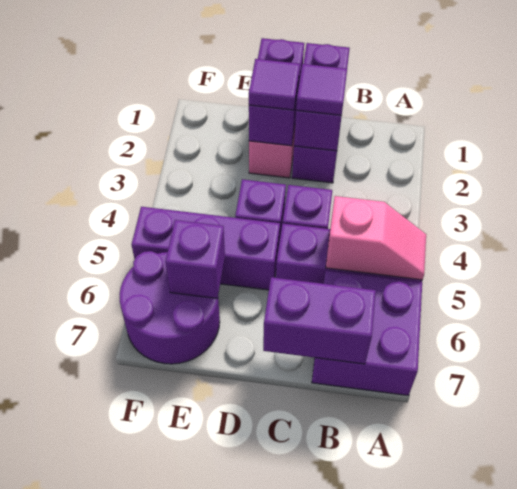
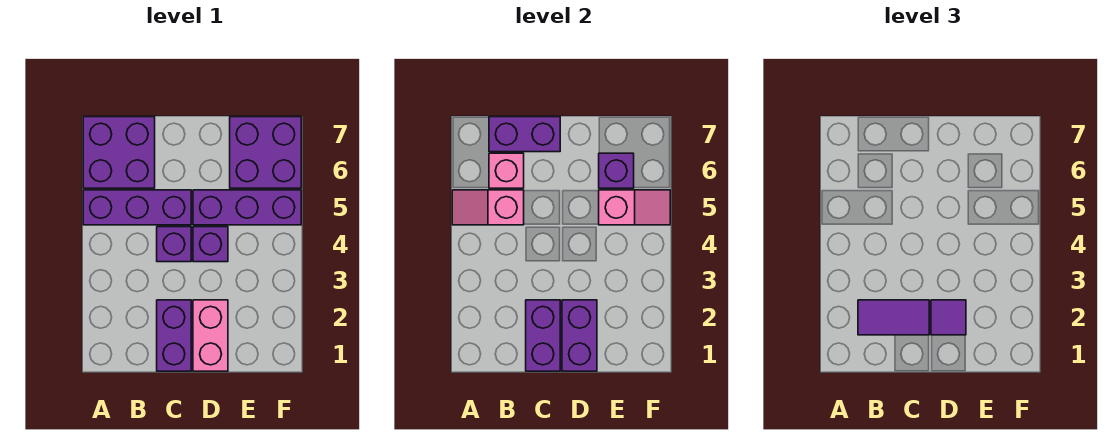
none -> pink brick B6 level 2
purple tile C2 level 3 -> purple tile B2:C2 level 3
none -> pink slope E5:F5 level 2 top E
purple round brick E6:F7 level 1 -> purple brick E6:F7 level 1

